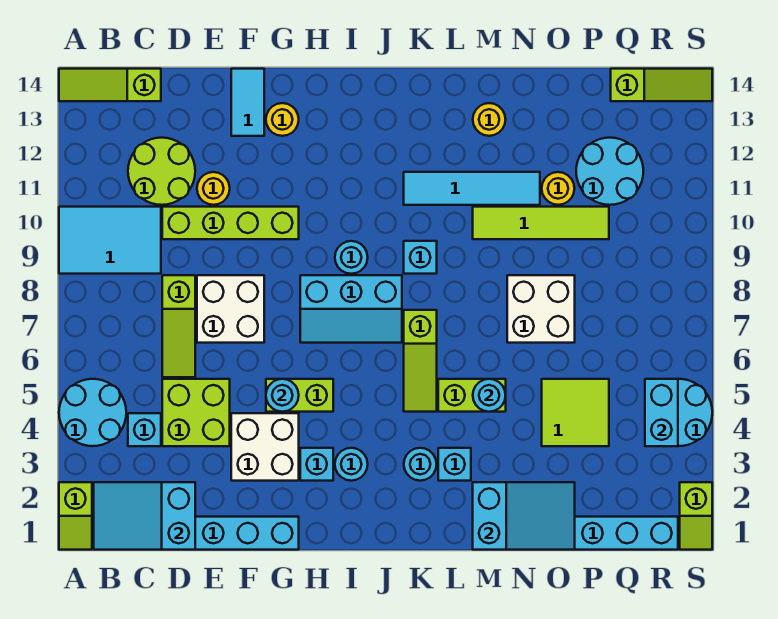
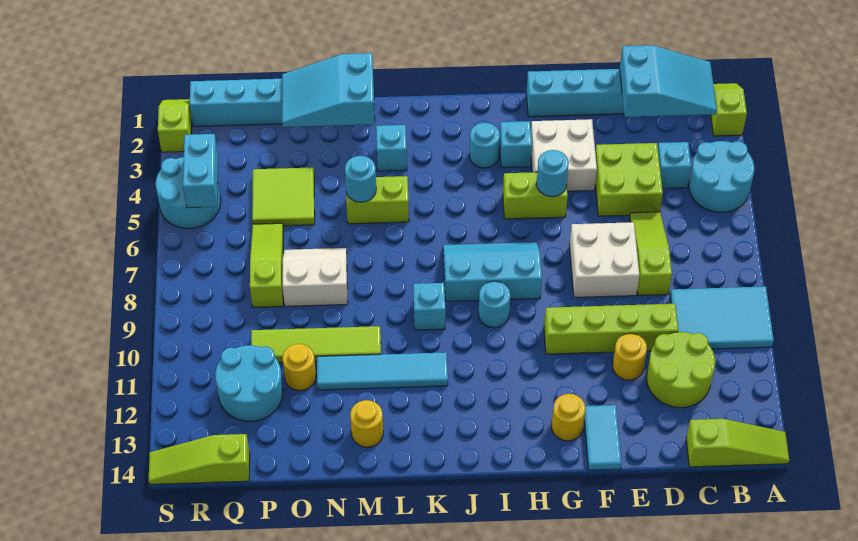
cyan round brick K3 level 1 -> none
lime slope K5:K7 level 1 top 7 -> lime slope P6:P8 level 1 top 8
white brick N7:O8 level 1 -> white slope N7:O8 level 1 top 8

